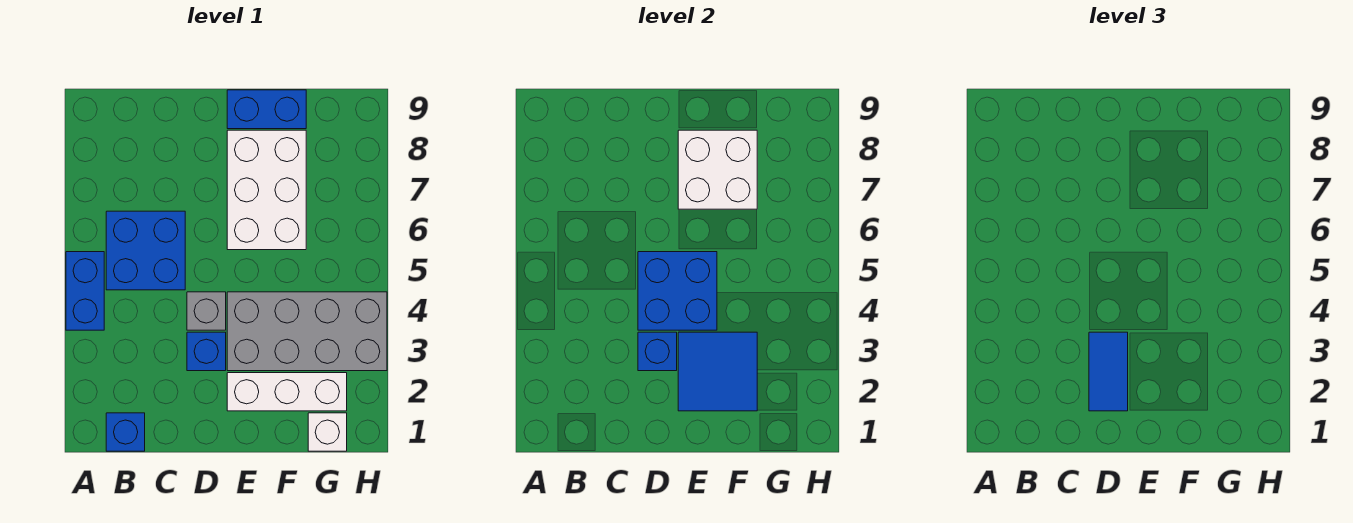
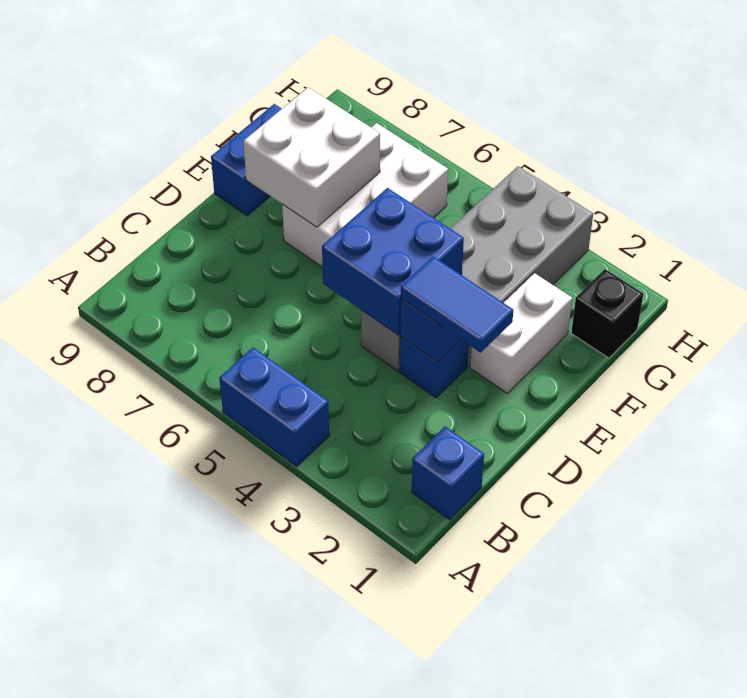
blue brick B5:C6 level 1 -> none
white brick E2:G2 level 1 -> white brick E2:F2 level 1
blue tile E2:F3 level 2 -> none
white brick E6:F8 level 1 -> white brick E6:G7 level 1
white brick G1 level 1 -> black brick G1 level 1

